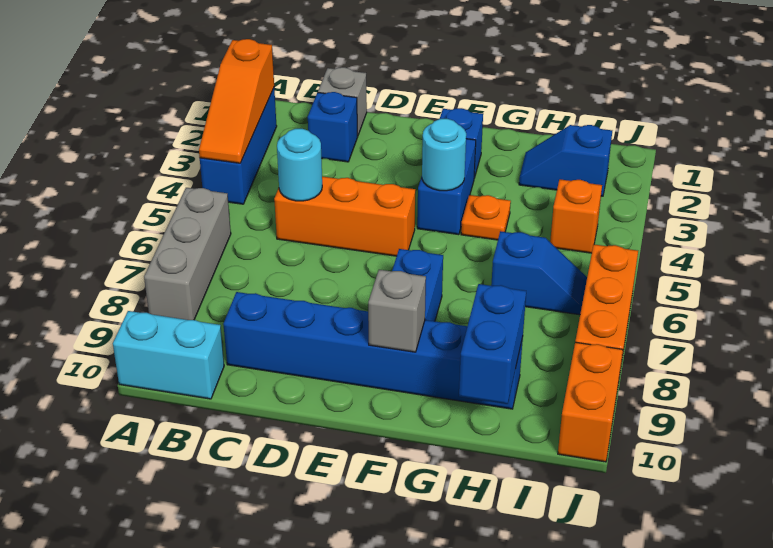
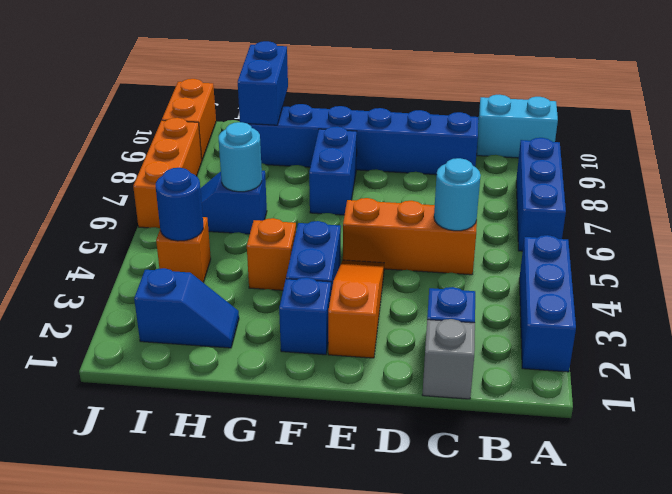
orange slope A2:A4 level 2 top 2 -> orange slope E2:E4 level 1 top 2
grey brick A6:A8 level 1 -> blue brick A6:A8 level 1
cyan round brick F4 level 2 -> cyan round brick H6 level 2
grey brick F9 level 2 -> none
orange plate G4 level 1 -> orange brick G4 level 1
none -> blue round brick I4 level 2

